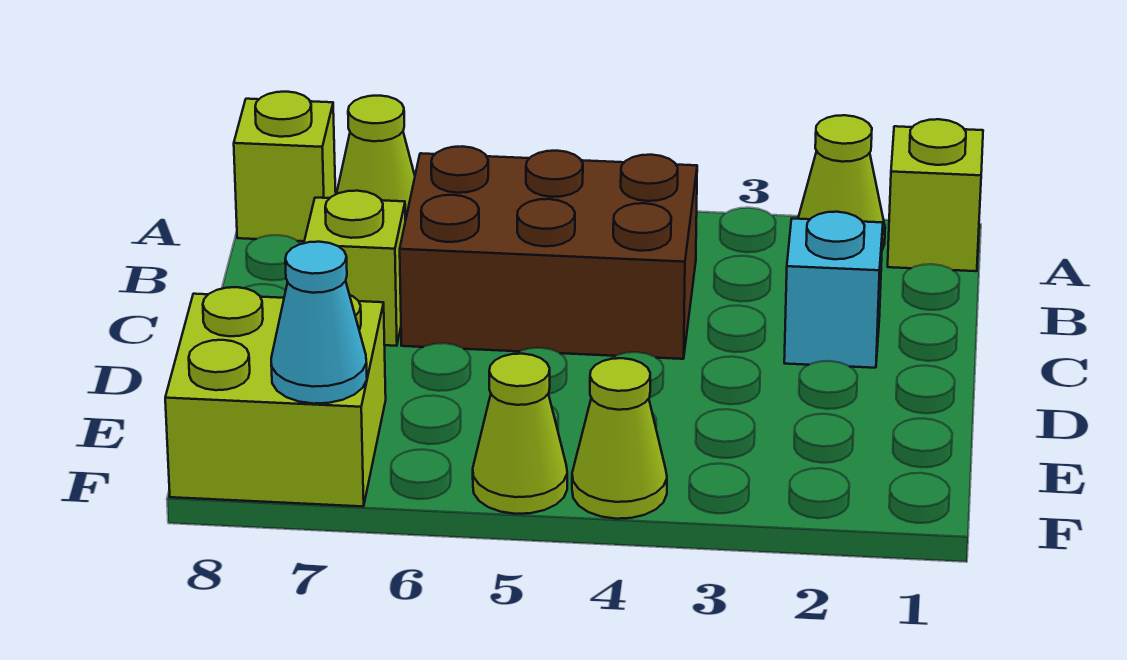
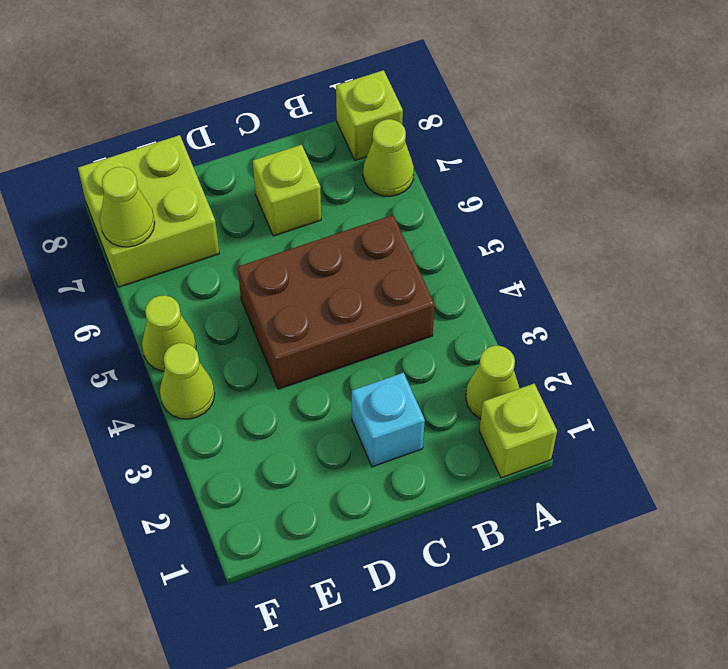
brown brick B4:C6 level 1 -> brown brick B4:D5 level 1
cyan cone F7 level 2 -> lime cone F7 level 2

